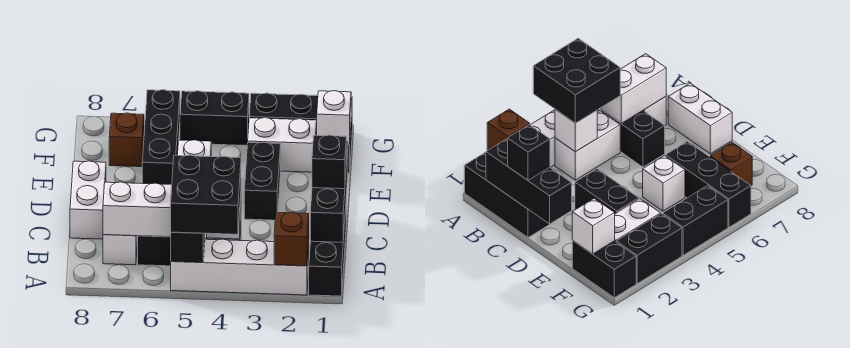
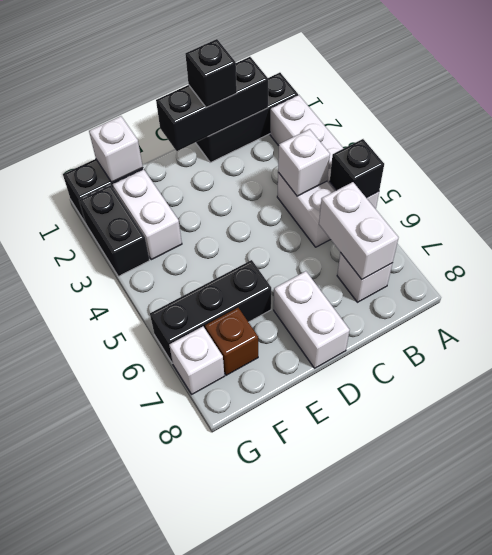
brown brick A2 level 2 -> none
black brick A4:B5 level 3 -> none
black brick B6:C6 level 1 -> none
white brick C8:D8 level 1 -> white brick D7:D8 level 1
black brick D3:E3 level 1 -> none
white brick E5 level 1 -> white brick G7 level 1
black brick G4:G5 level 1 -> none

